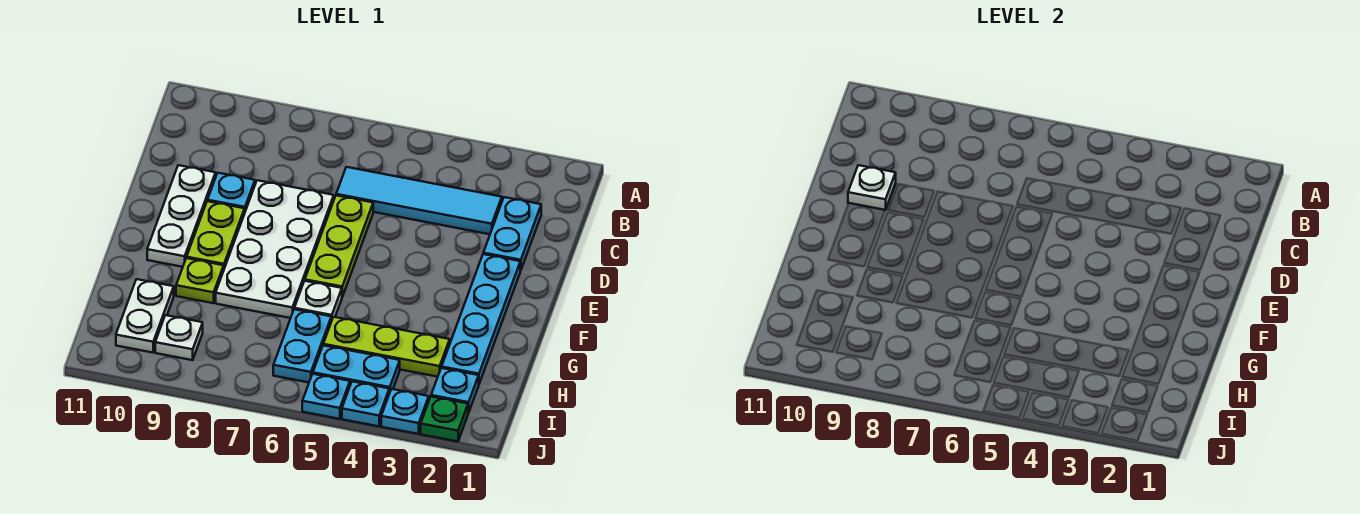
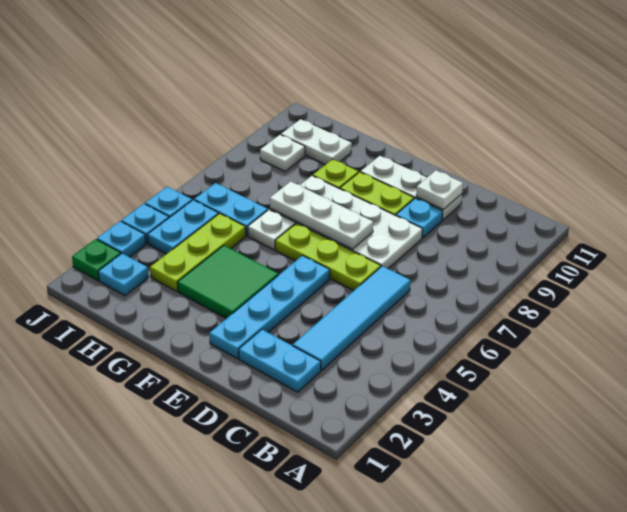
cyan plate E2:H2 level 1 -> cyan plate E2:E5 level 1
none -> white plate E7:G7 level 2
none -> green tile F3:G4 level 1

